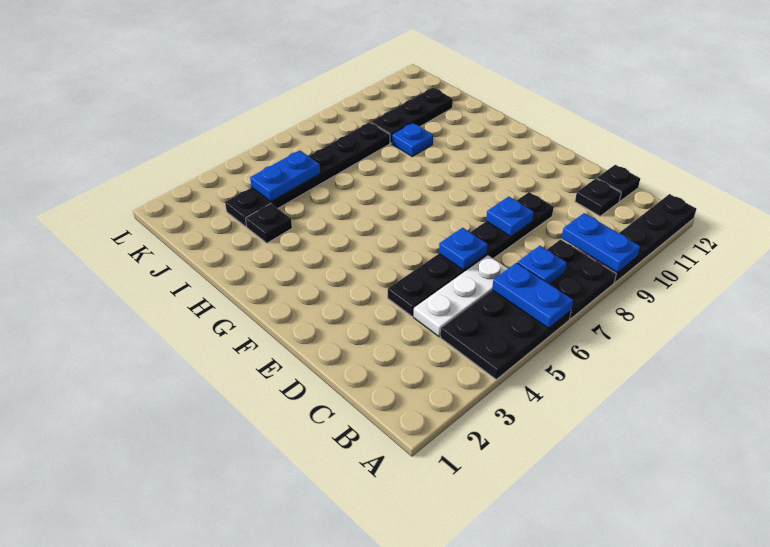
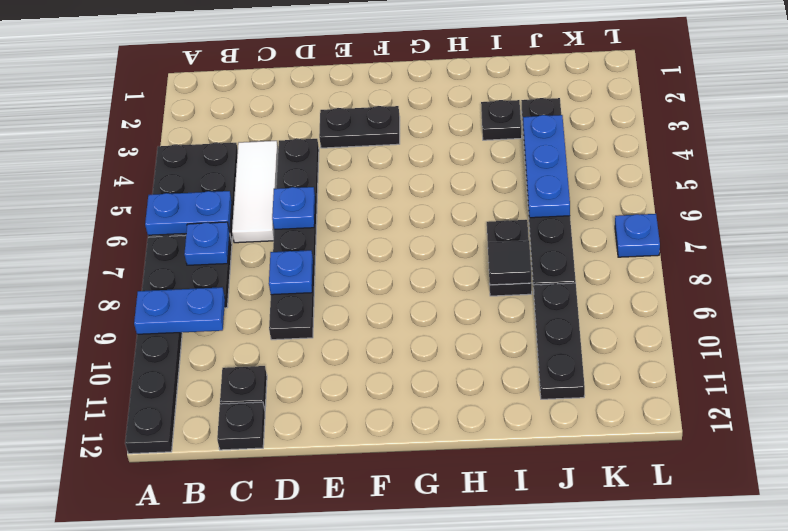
white plate C4:C6 level 1 -> white tile C4:C6 level 1
none -> black plate E3:F3 level 1
none -> black plate I7:I8 level 1
none -> black tile I8 level 2
blue plate I9 level 1 -> blue plate L7 level 1
blue plate J4:J5 level 2 -> blue plate J4:J6 level 2

